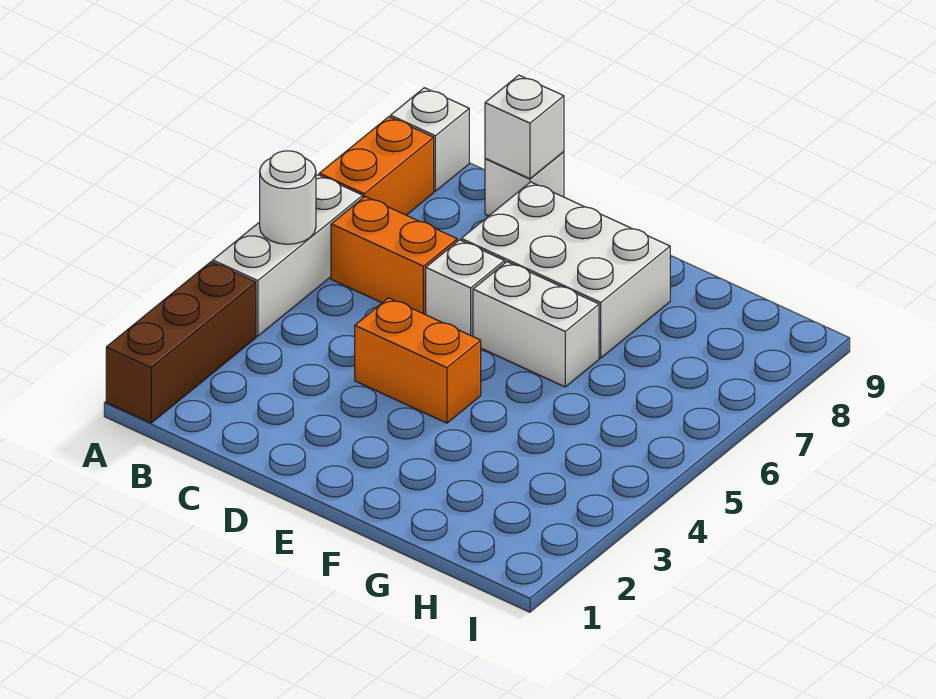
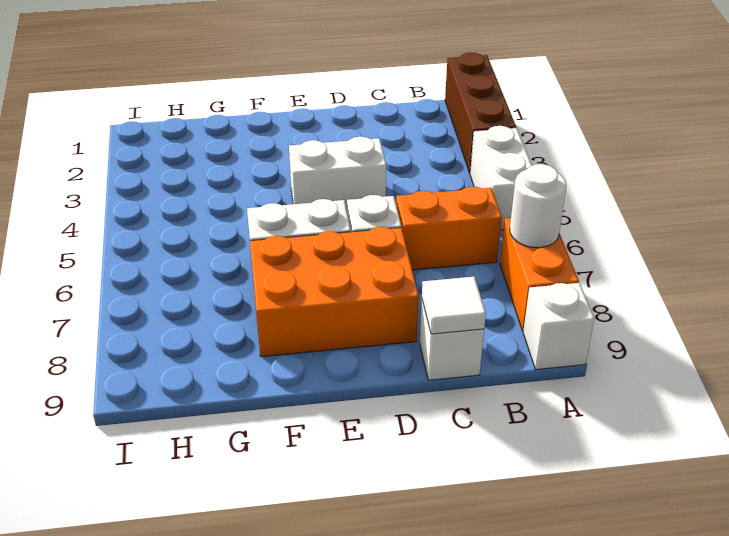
white brick A4:A6 level 1 -> white brick A4:A5 level 1
white round brick A5 level 2 -> white round brick A7 level 2
white brick C9 level 2 -> white tile C9 level 2
orange brick D4:E4 level 1 -> white brick D4:E4 level 1
white brick D7:F8 level 1 -> orange brick D7:F8 level 1

